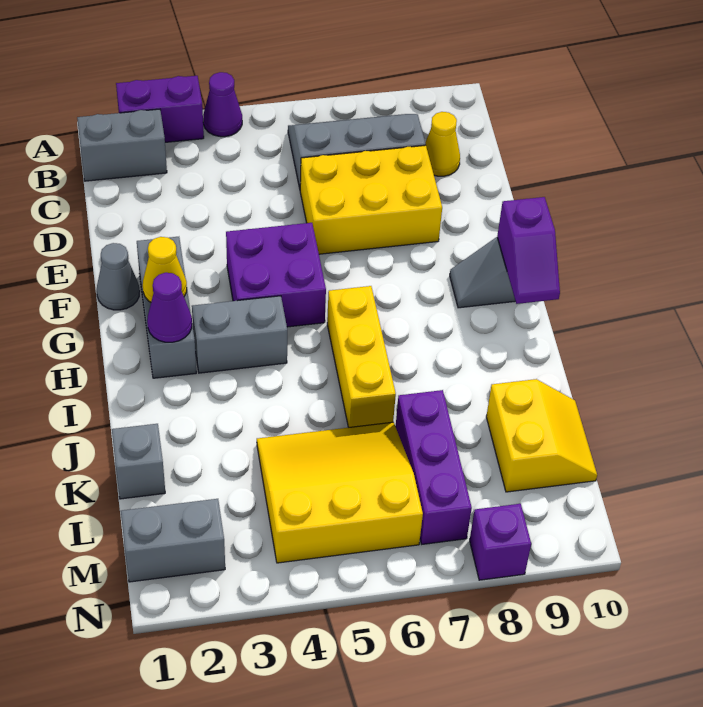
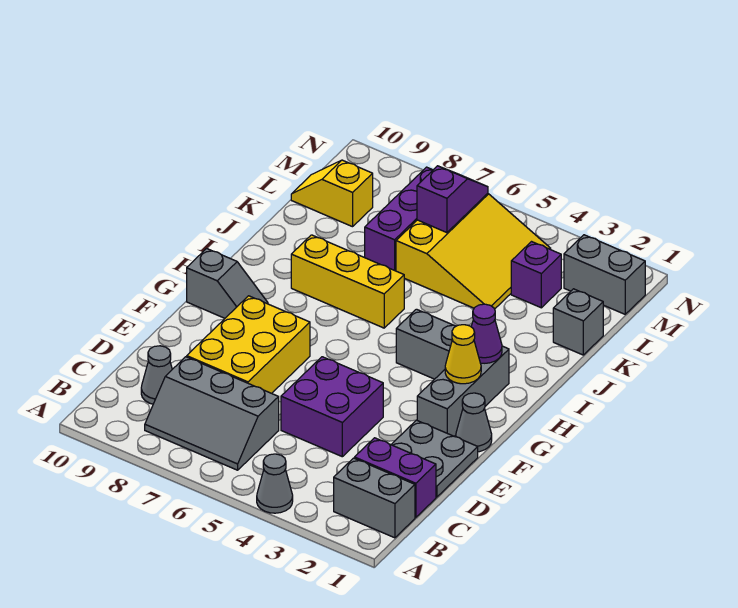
purple brick A2:A3 level 1 -> purple brick C1:C2 level 1
purple cone A4 level 1 -> grey cone A4 level 1
yellow cone C9 level 1 -> grey cone C9 level 1
none -> grey plate D1:E2 level 1
yellow brick D6:E8 level 1 -> yellow brick D7:F8 level 1
purple brick F4:G5 level 1 -> purple brick D4:E5 level 1
purple slope G10:H10 level 2 top G -> purple slope L6:M6 level 2 top L
yellow brick H6:J6 level 1 -> yellow brick I6:I8 level 1
yellow slope K4:M6 level 1 top M -> yellow slope K4:M6 level 1 top 6
yellow slope K9:L10 level 1 top 9 -> yellow slope L9:L10 level 1 top 9
purple brick N8 level 1 -> purple brick L3 level 1

